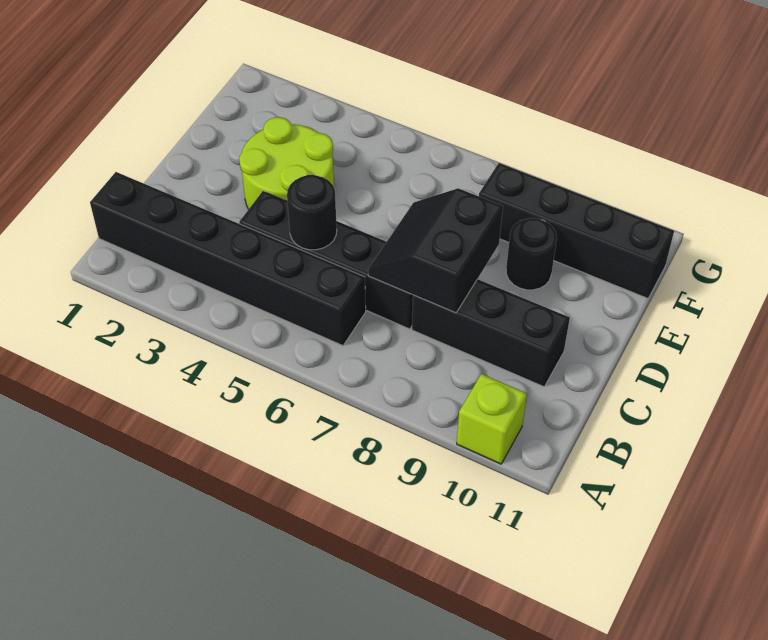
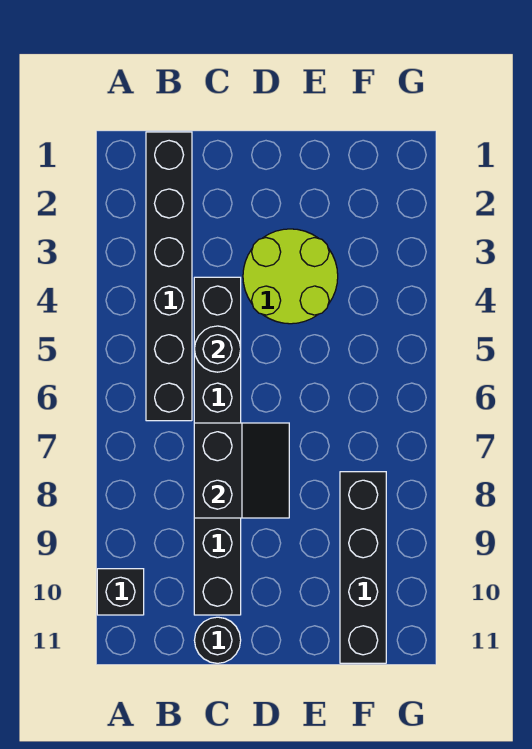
lime brick A10 level 1 -> black brick A10 level 1
black slope C7:D8 level 2 top 8 -> black slope C7:D8 level 2 top C
black round brick E9 level 1 -> black round brick C11 level 1

